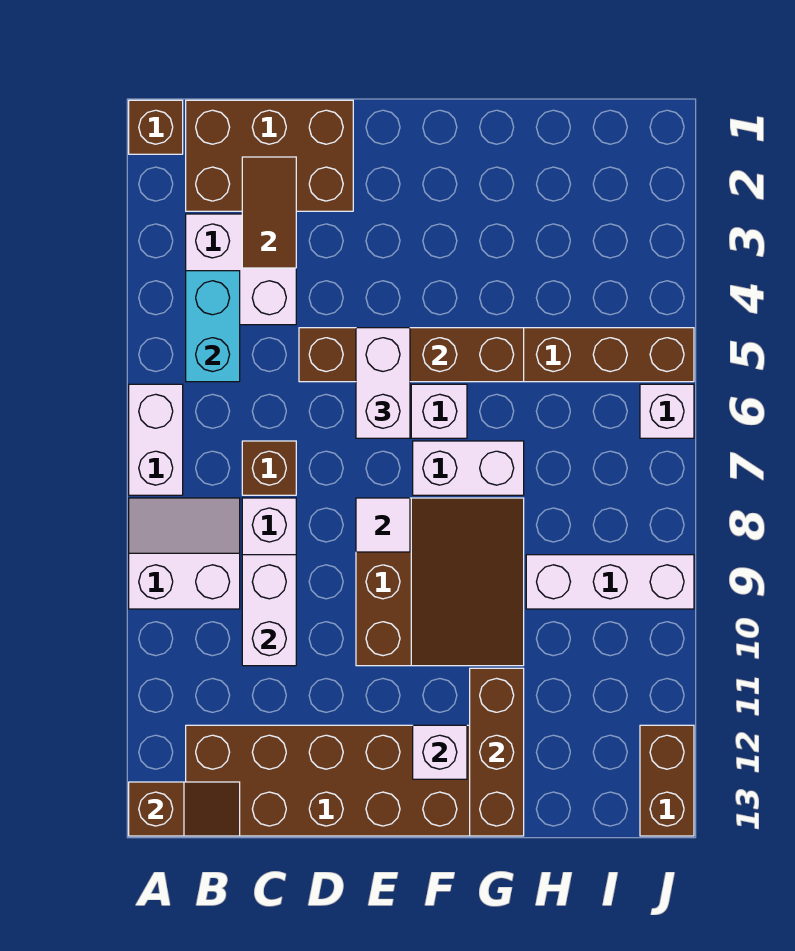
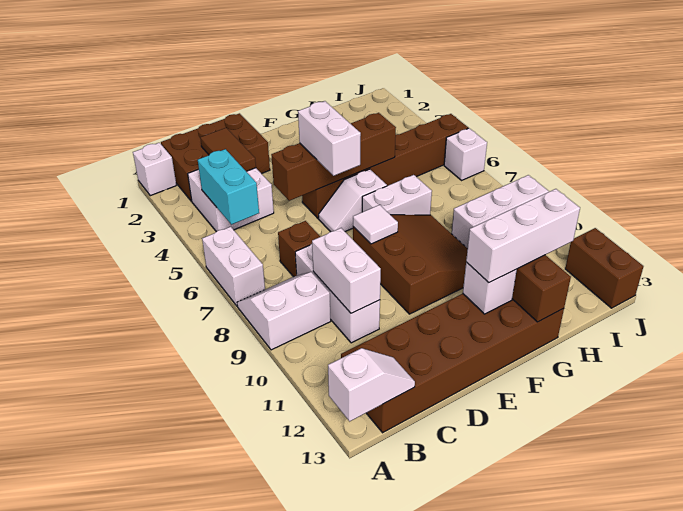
brown brick A1 level 1 -> white brick A1 level 1
brown slope A13:B13 level 2 top A -> white slope A13:B13 level 2 top A
none -> white brick F12:H12 level 3

